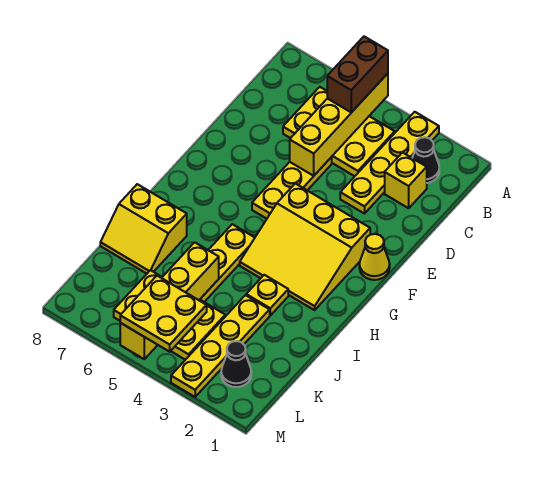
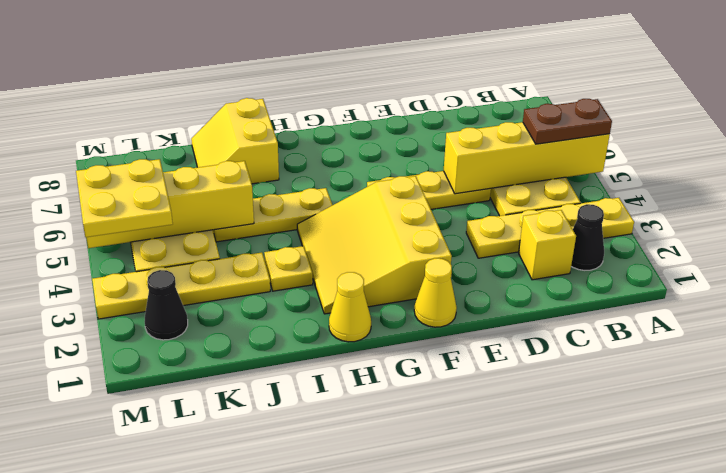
brown brick A5:B5 level 3 -> brown plate A5:B5 level 3
none -> yellow cone H1 level 1

